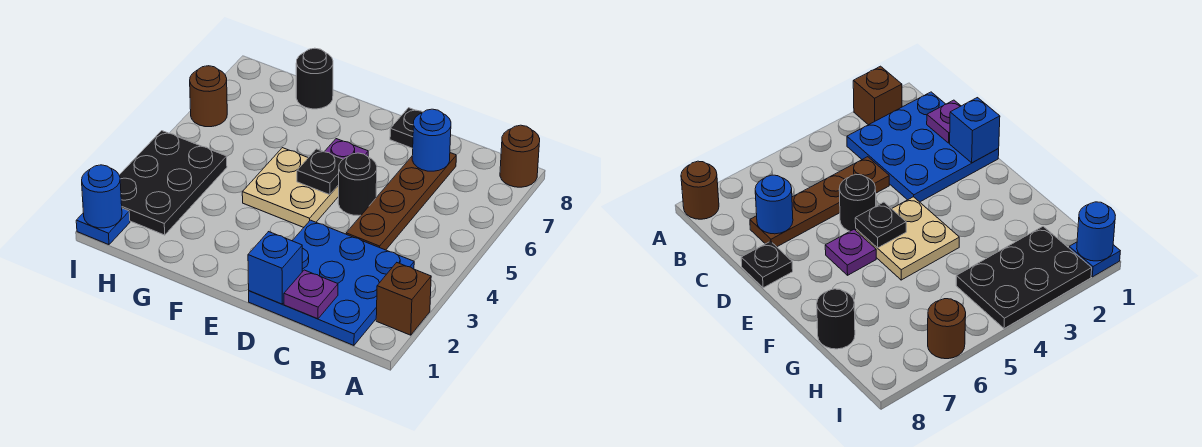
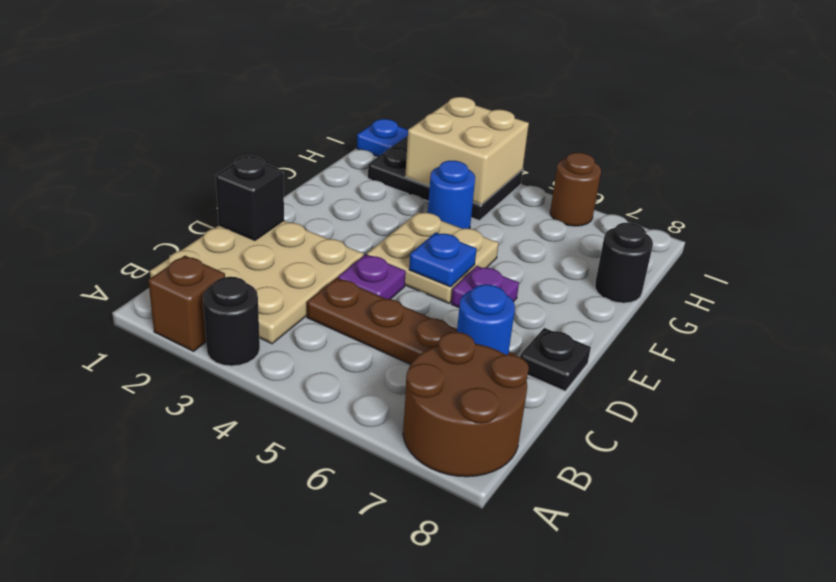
brown round brick A8 level 1 -> brown round brick A7:B8 level 1
blue plate B1:D3 level 1 -> tan plate B1:D3 level 1
purple plate C1 level 2 -> purple plate D4 level 1
blue brick D1 level 2 -> black brick D1 level 2
black round brick D5 level 1 -> black round brick A3 level 1
black plate E5 level 2 -> blue plate E5 level 2
none -> tan brick H3:I4 level 2
blue round brick I1 level 2 -> blue round brick G4 level 1

